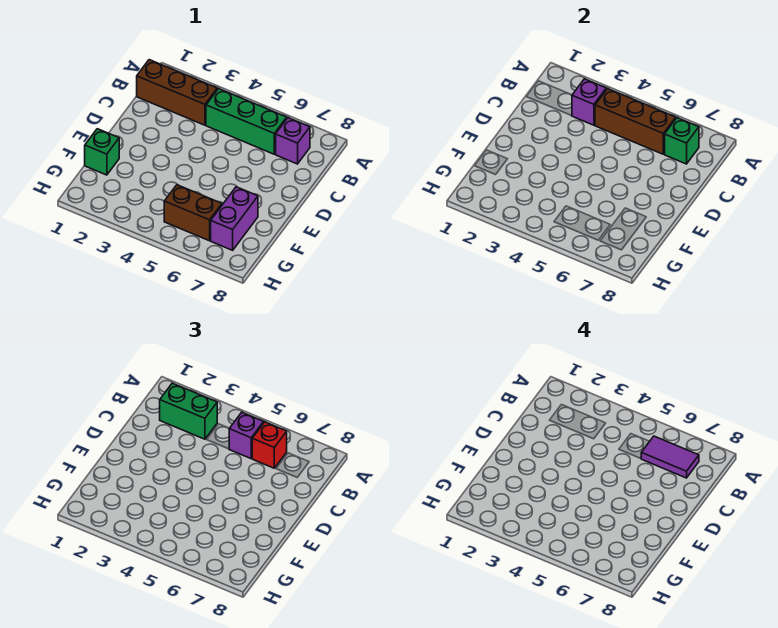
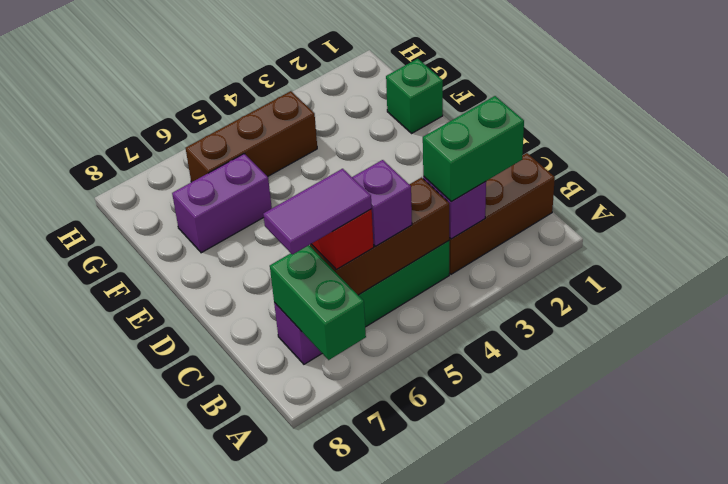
green brick B7 level 2 -> green brick A7:B7 level 2
purple brick F7:G7 level 1 -> purple brick F6:F7 level 1
brown brick G5:G6 level 1 -> brown brick G4:G6 level 1

